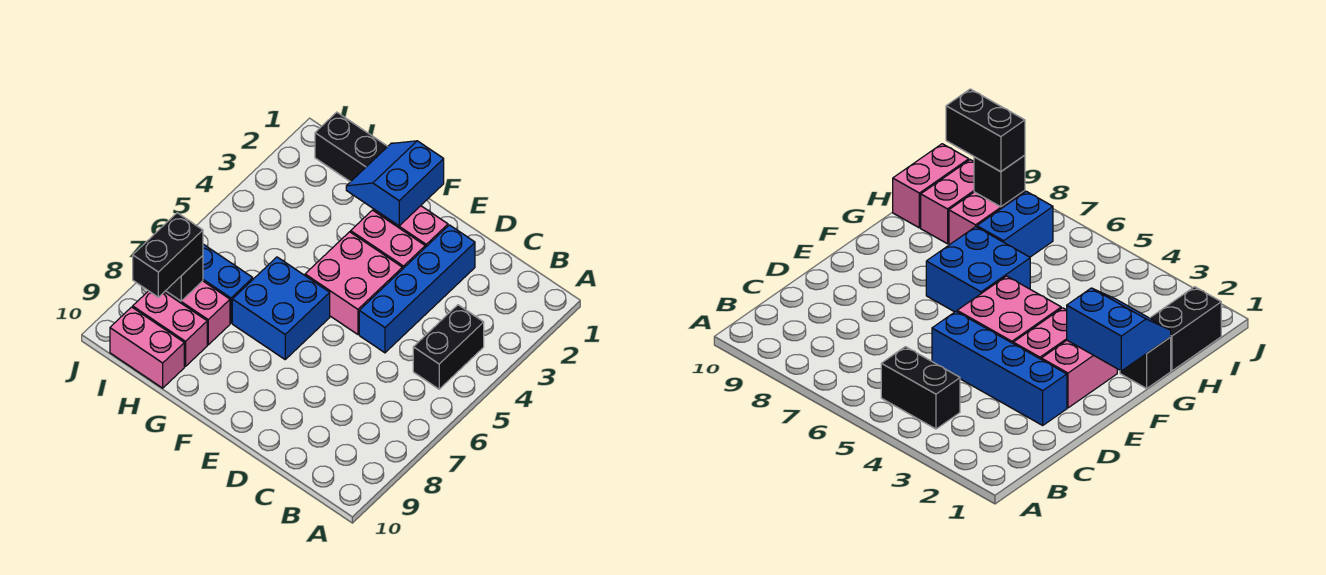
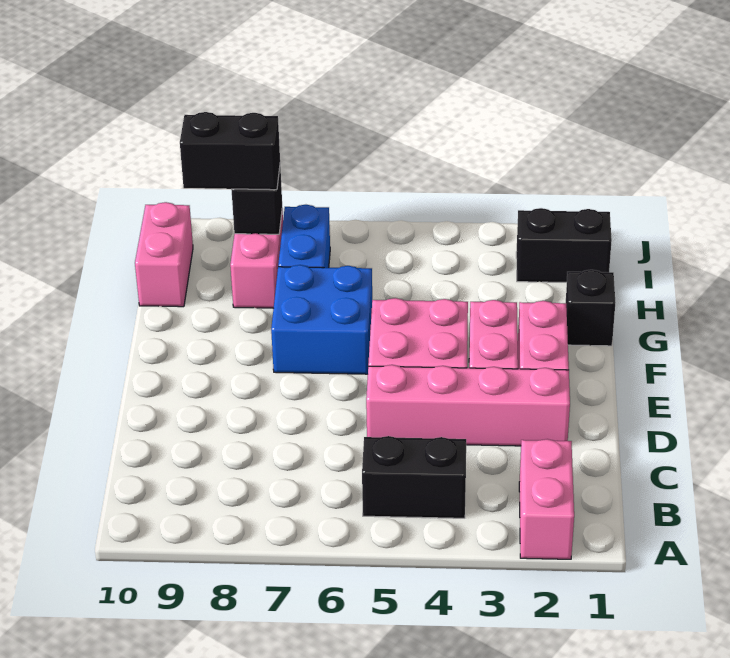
blue brick D2:D5 level 1 -> pink brick D2:D5 level 1
blue slope F1:G2 level 2 top F -> none
black brick H1:I1 level 1 -> black brick I1:I2 level 1
pink brick H9:I9 level 1 -> pink brick A2:B2 level 1

